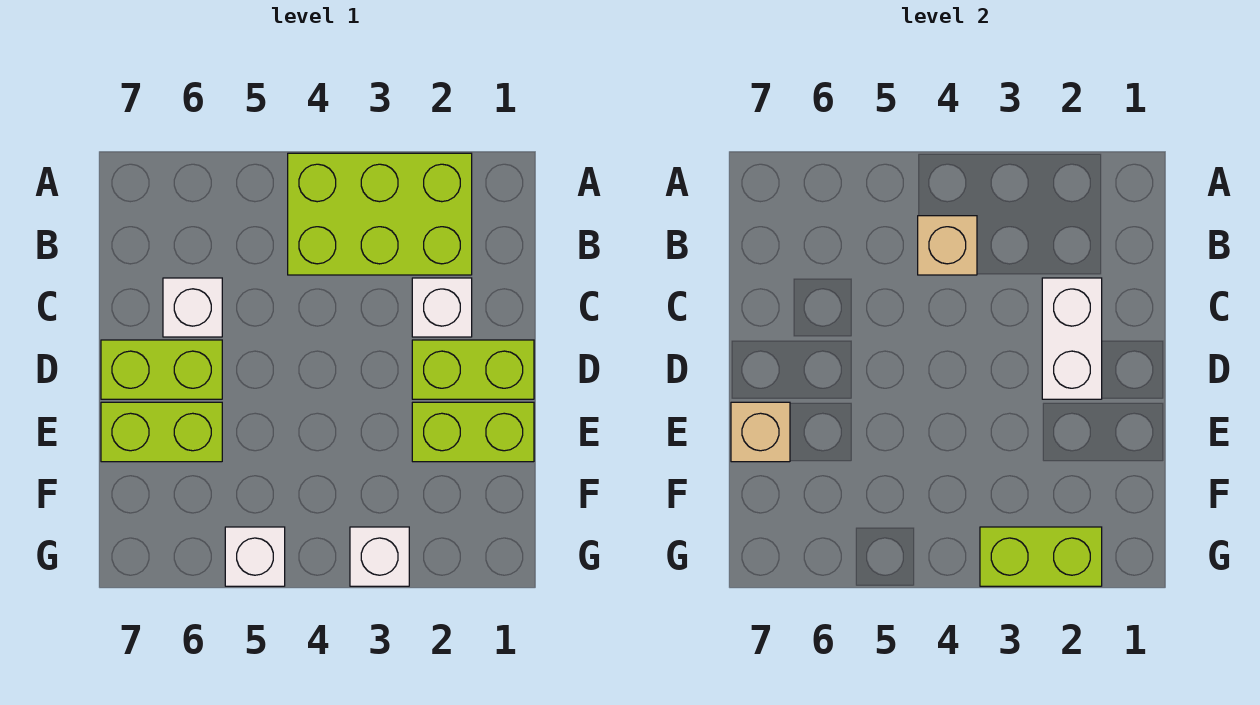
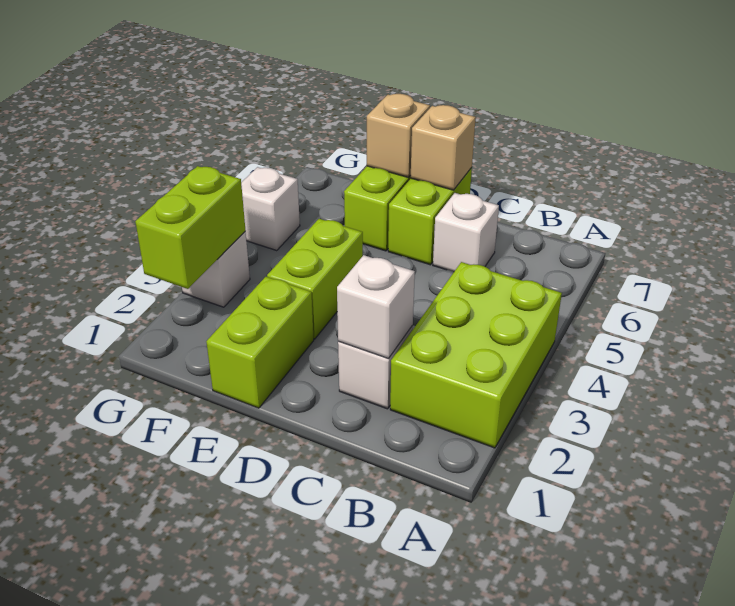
tan brick B4 level 2 -> tan brick D7 level 2
white brick C2:D2 level 2 -> white brick C2 level 2
lime brick D1:D2 level 1 -> lime brick E3:E4 level 1

